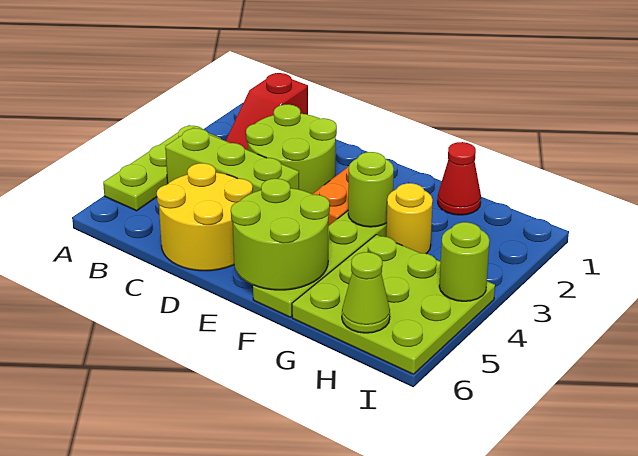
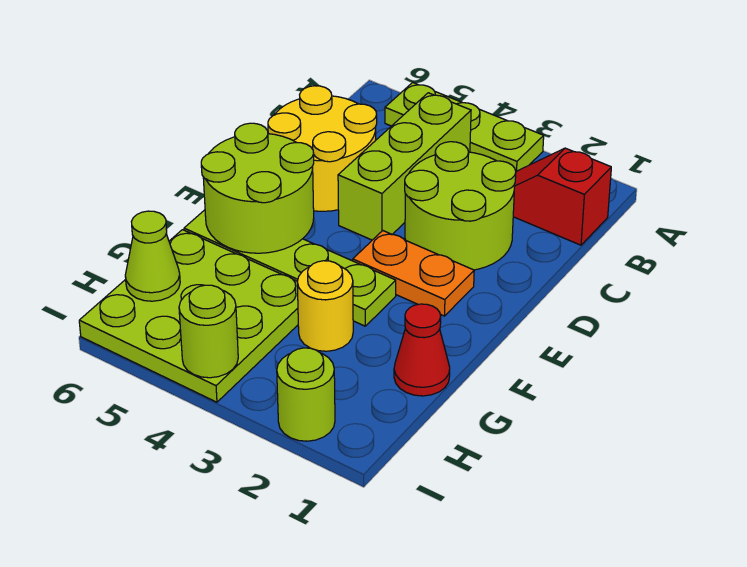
lime round brick F3 level 2 -> lime round brick I2 level 1

